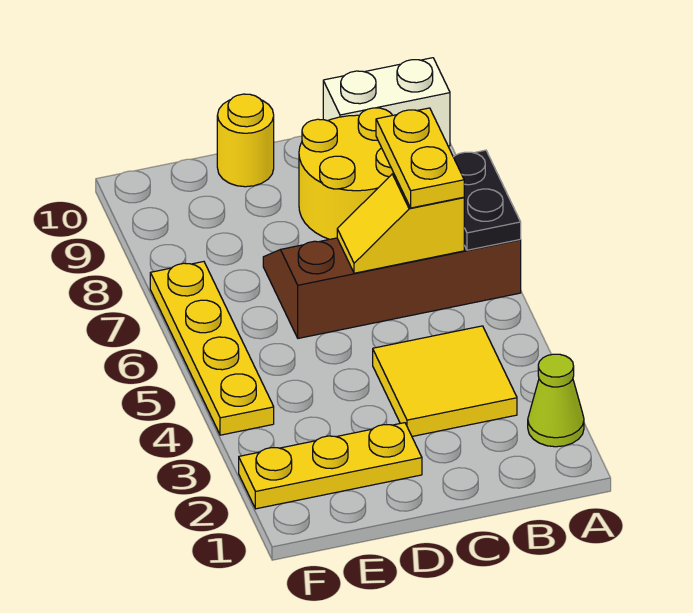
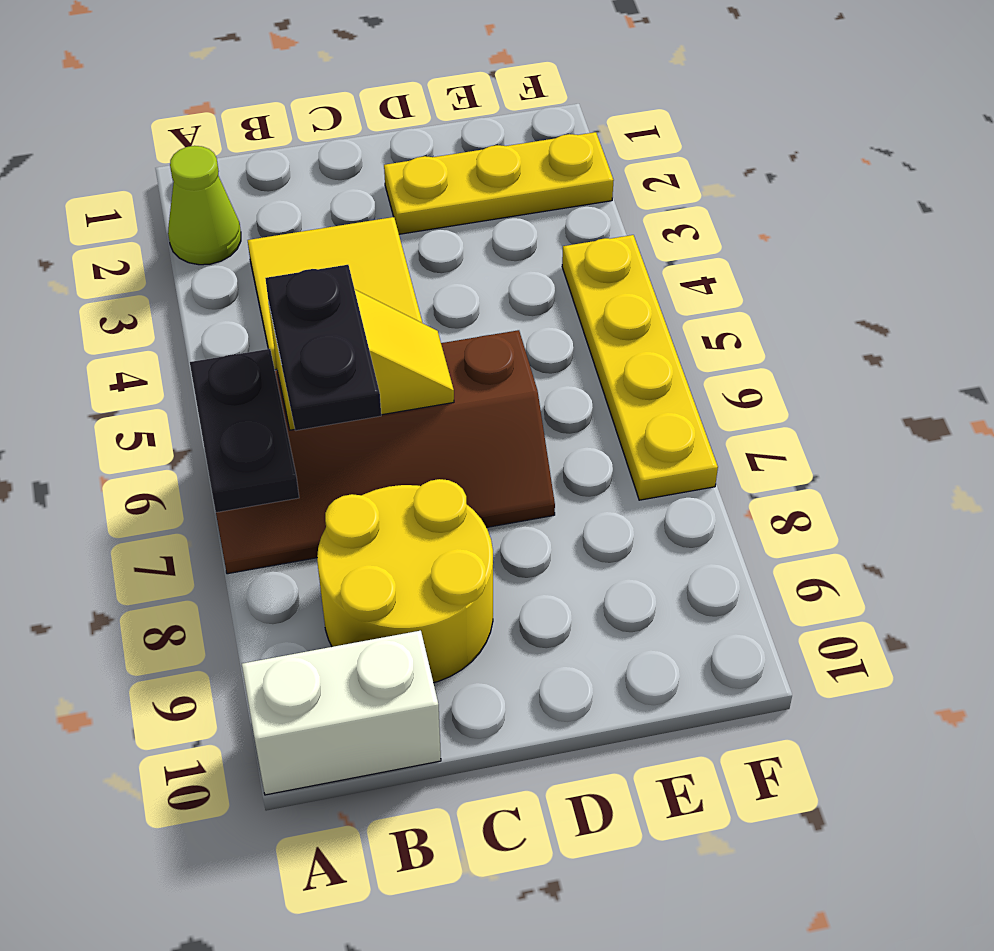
yellow plate B6:B7 level 3 -> black plate B6:B7 level 3
yellow round brick D10 level 1 -> none

